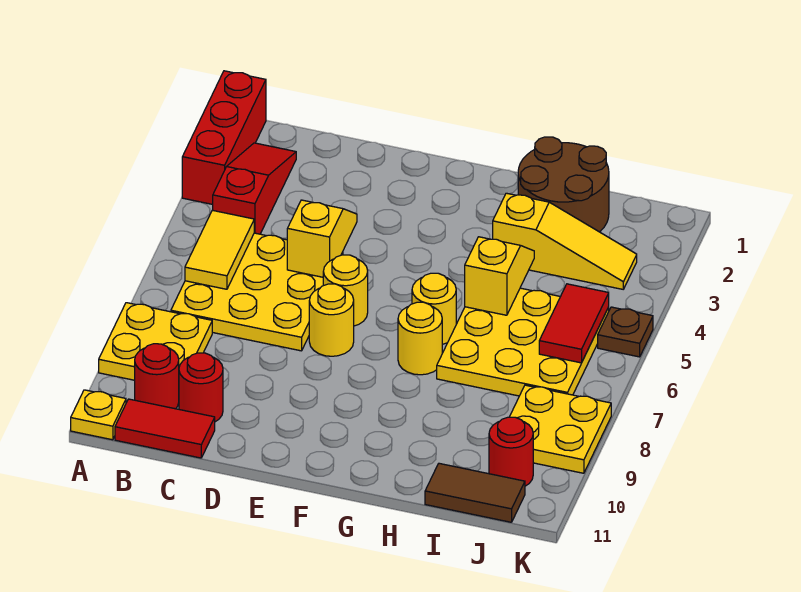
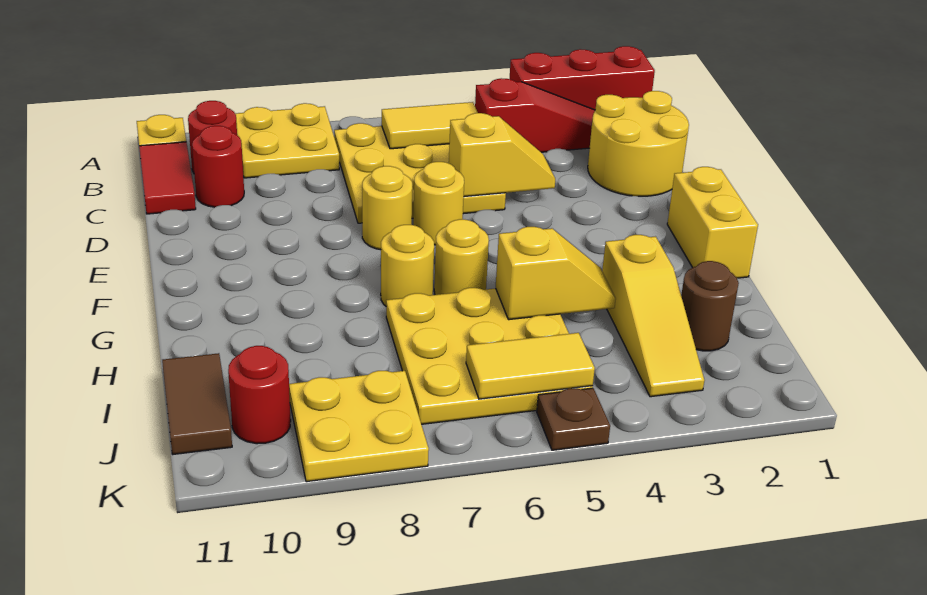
none -> yellow round brick C1:D2 level 1
none -> yellow brick F1:G1 level 1
brown round brick H1:I2 level 1 -> brown round brick I2 level 1
red tile J5:J6 level 2 -> yellow tile J5:J6 level 2

